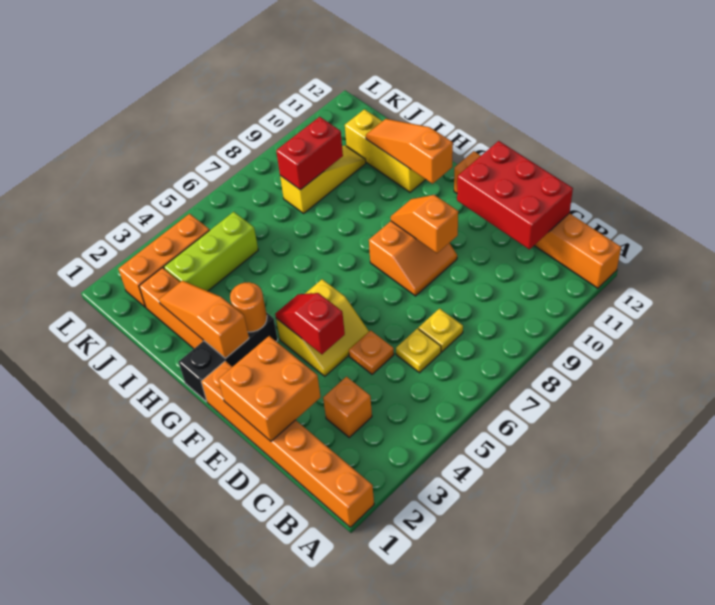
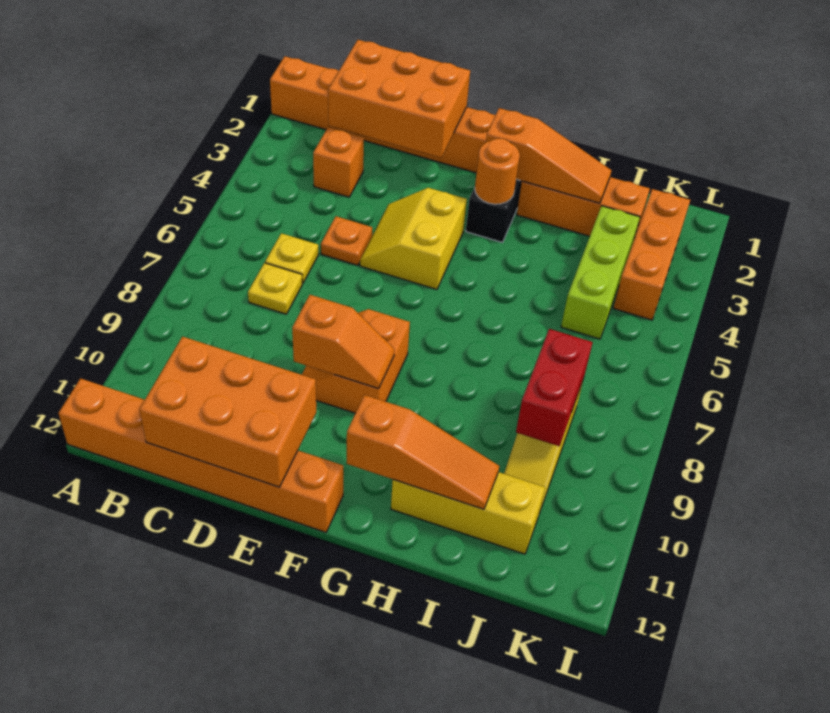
red brick C11:E12 level 2 -> orange brick C11:E12 level 2
orange brick D1:E2 level 2 -> orange brick C1:E2 level 2
red slope E4:F4 level 2 top E -> none

